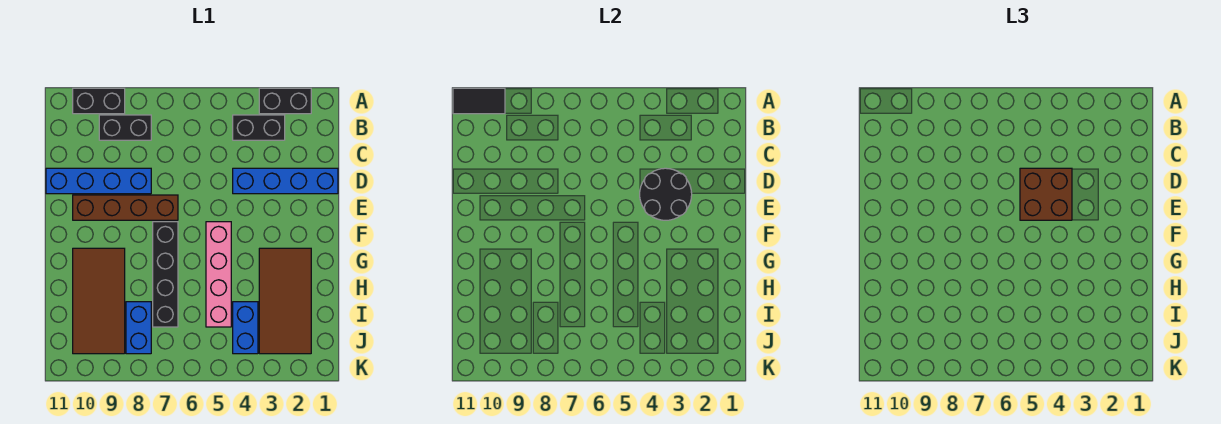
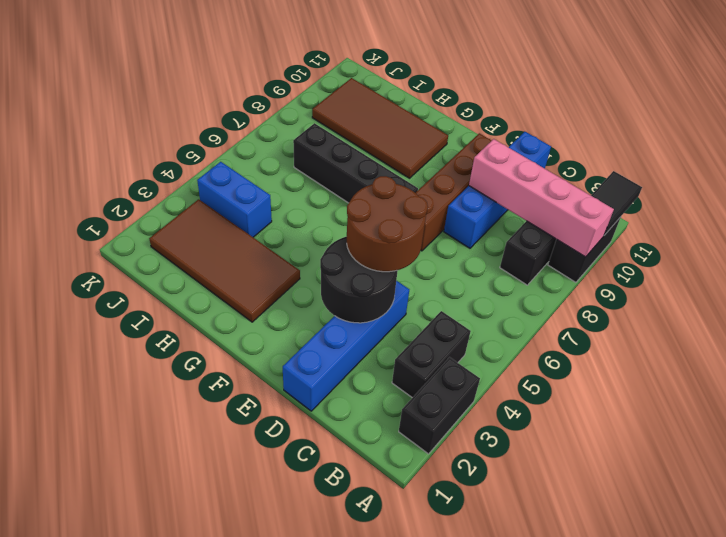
brown brick D4:E5 level 3 -> brown round brick D4:E5 level 3
pink brick F5:I5 level 1 -> pink brick A9:D9 level 2
blue brick I8:J8 level 1 -> none

